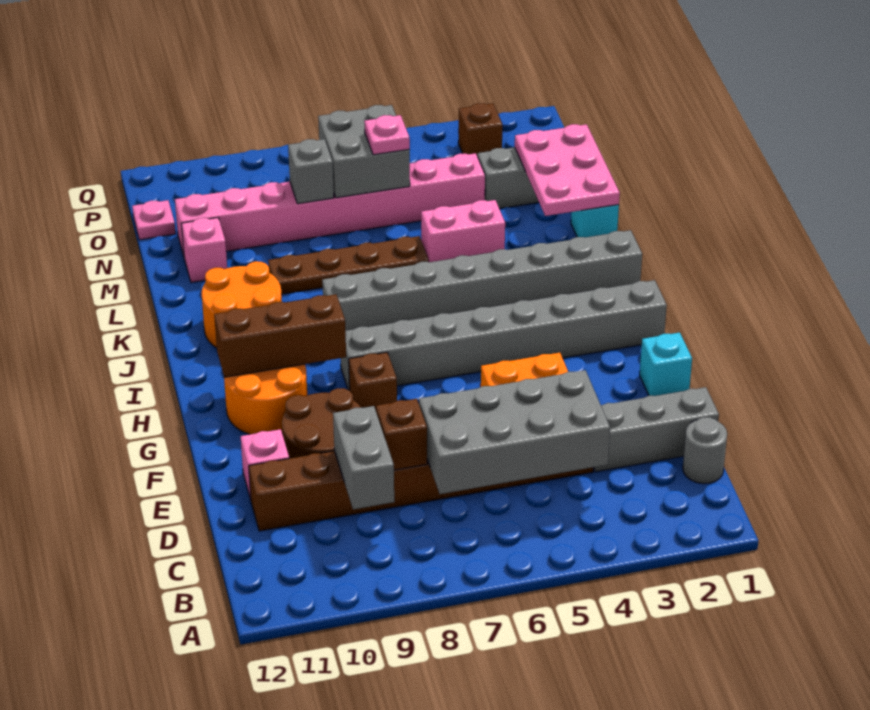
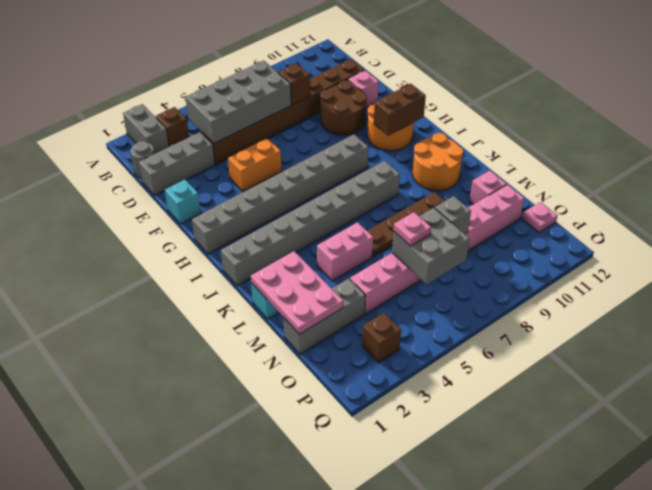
grey brick C9:D9 level 2 -> grey brick A2:B2 level 1
brown brick G8 level 1 -> brown brick B3 level 1
brown brick H9:H11 level 2 -> brown brick H10:H11 level 2

